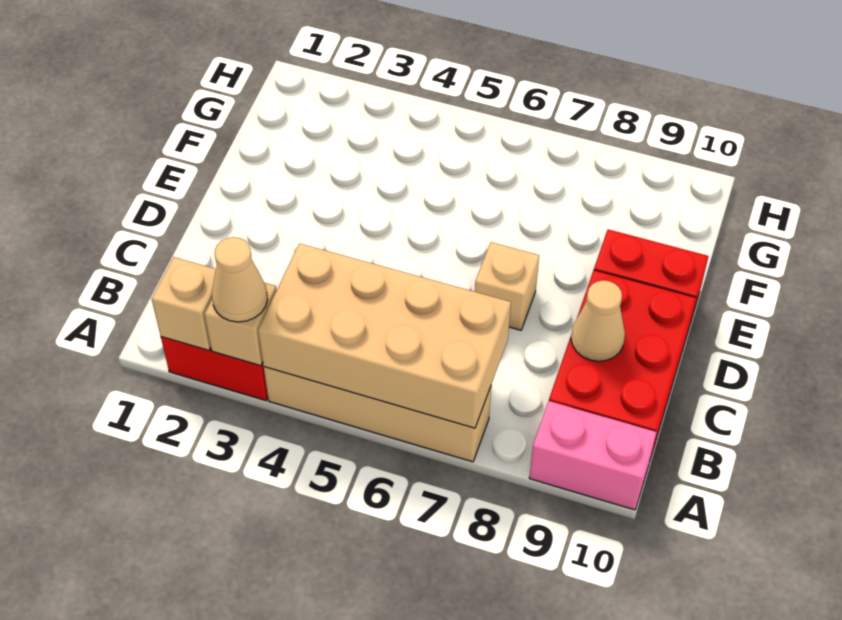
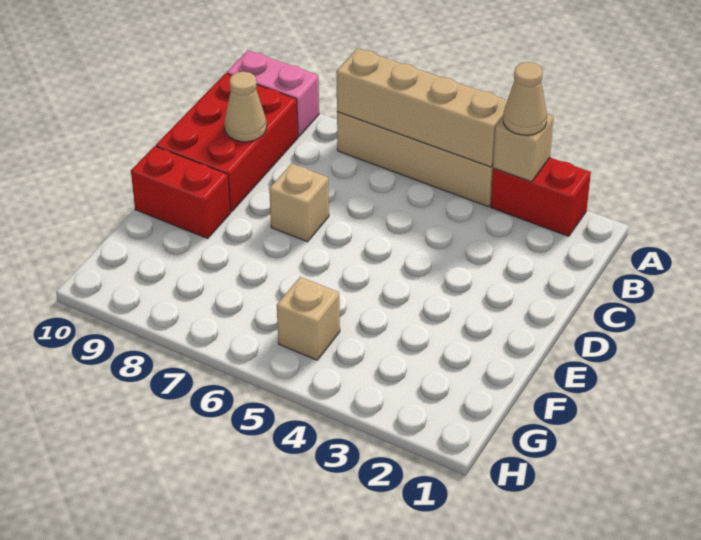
tan brick A2 level 2 -> tan brick G5 level 1
tan brick A4:B7 level 2 -> tan brick A4:A7 level 2

